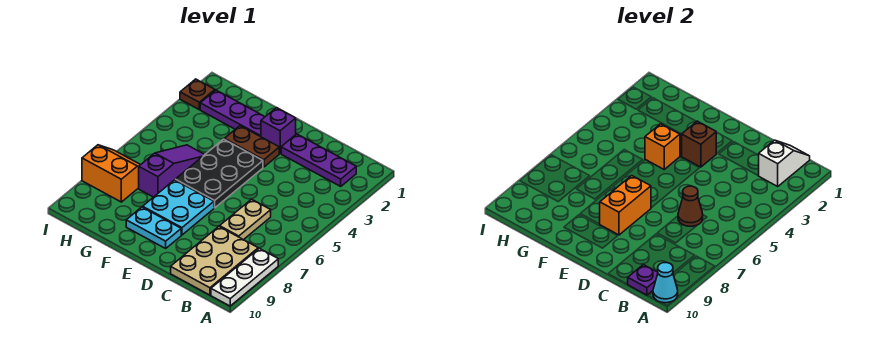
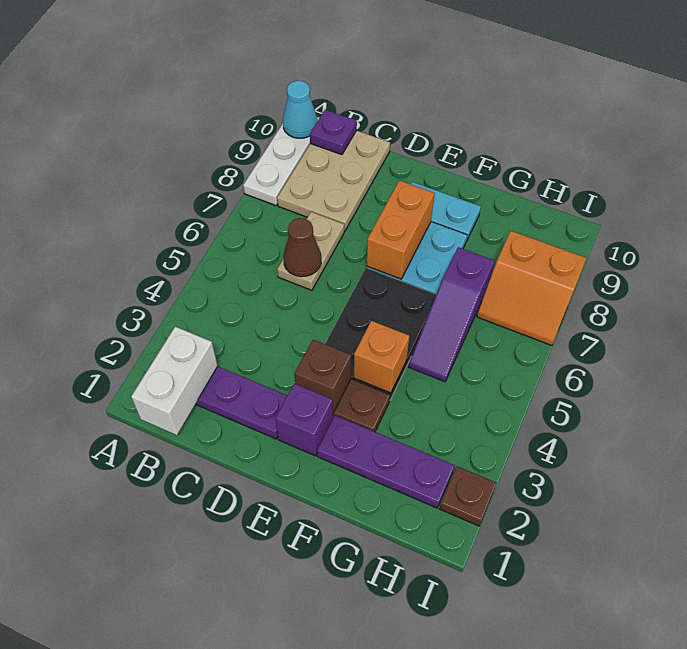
white slope B1:B2 level 2 top 2 -> white brick B1:B2 level 2

